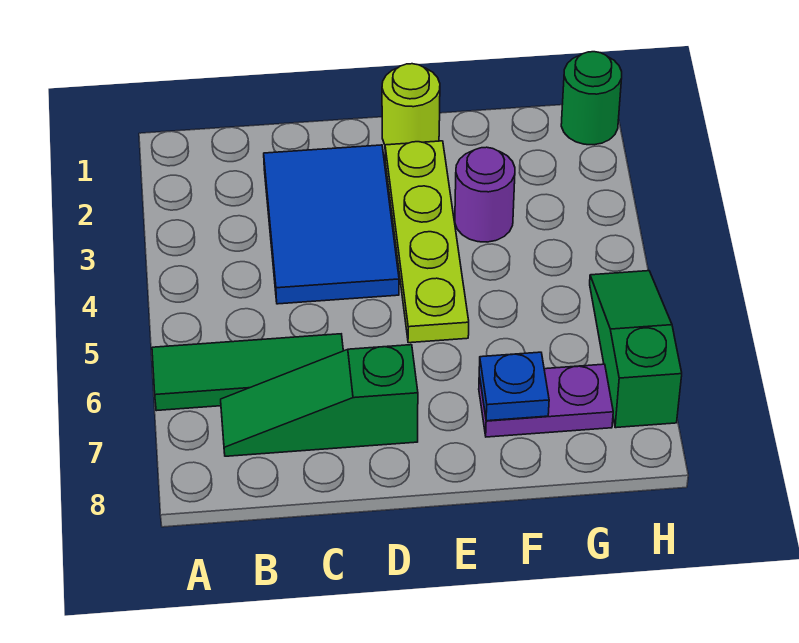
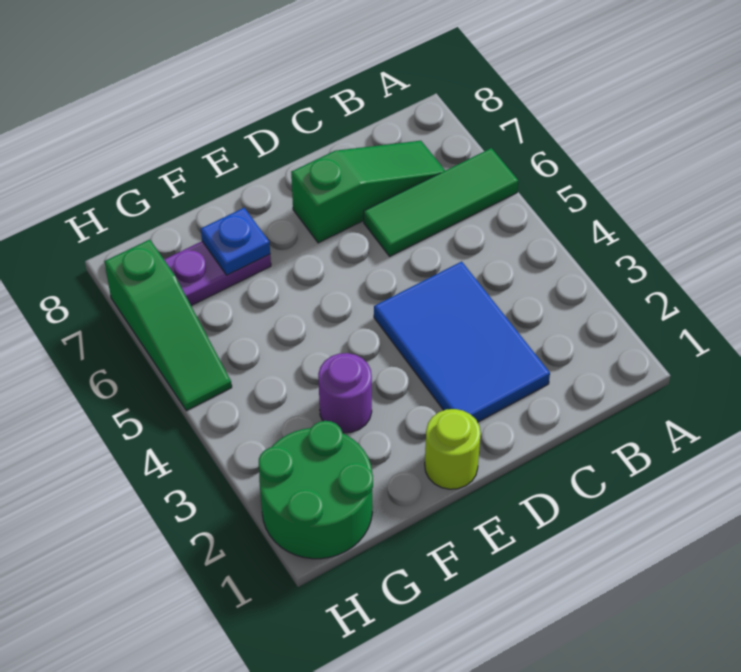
lime plate E2:E5 level 1 -> none
green round brick H1 level 1 -> green round brick G1:H2 level 1

